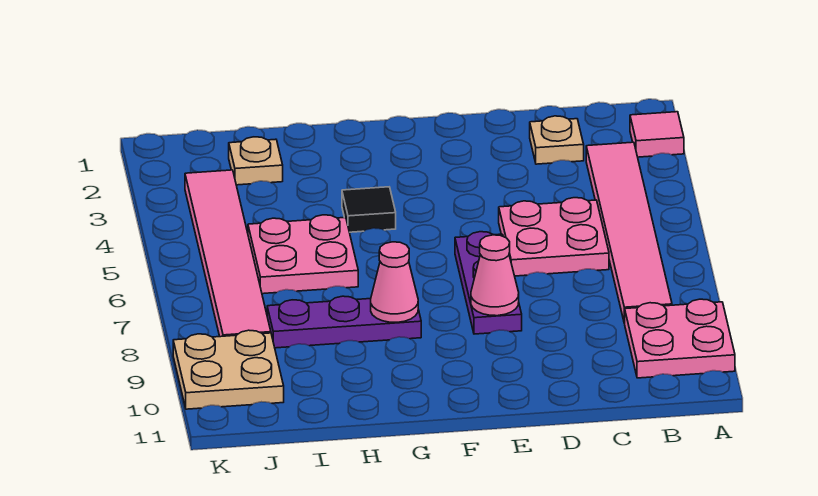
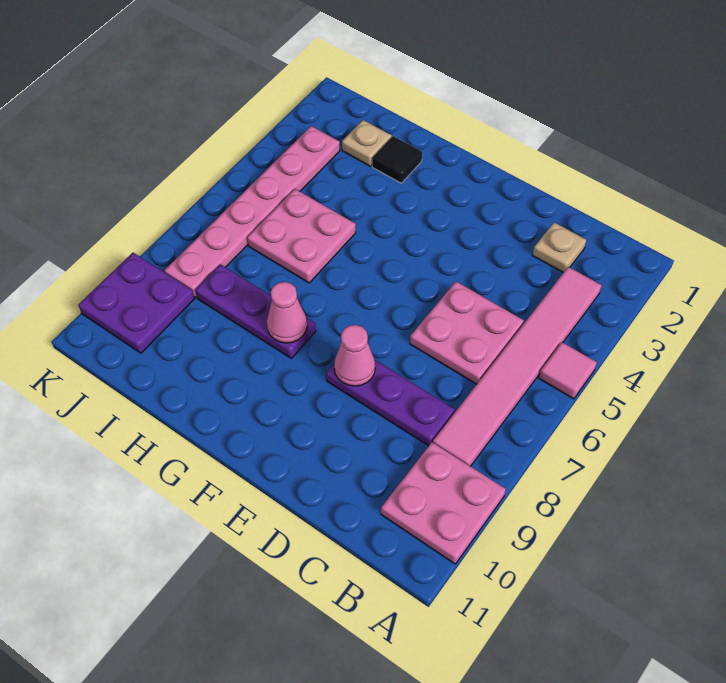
pink tile A2 level 1 -> pink tile A5 level 1
purple plate E6:E8 level 1 -> purple plate C8:E8 level 1
black tile G4 level 1 -> black tile H2 level 1
pink tile J3:J8 level 1 -> pink plate J3:J8 level 1
tan plate J9:K10 level 1 -> purple plate J9:K10 level 1

